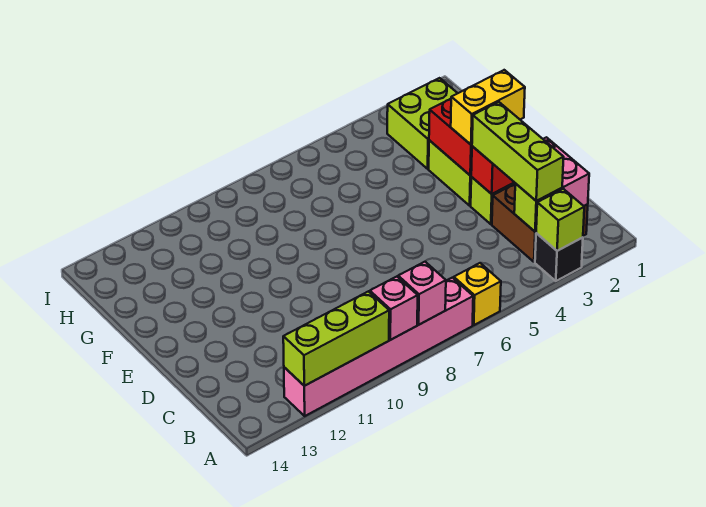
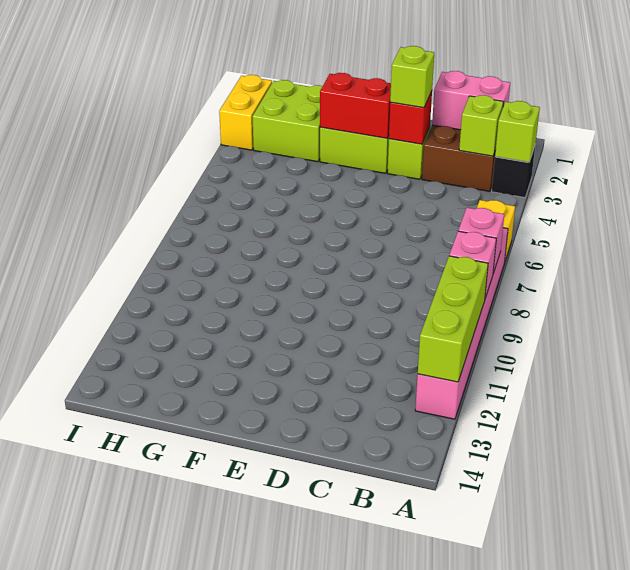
lime brick B3:D3 level 3 -> lime brick D3 level 3
yellow brick E2:E3 level 3 -> yellow brick I2:I3 level 1

